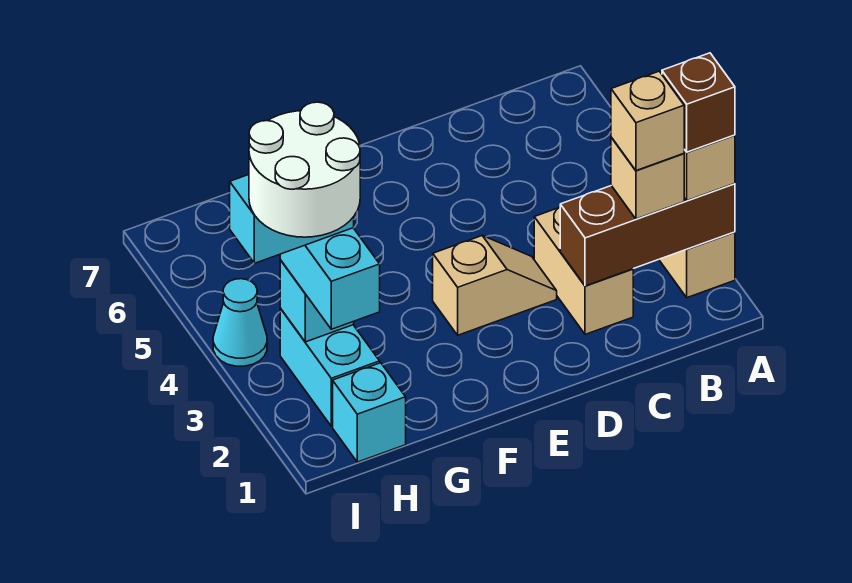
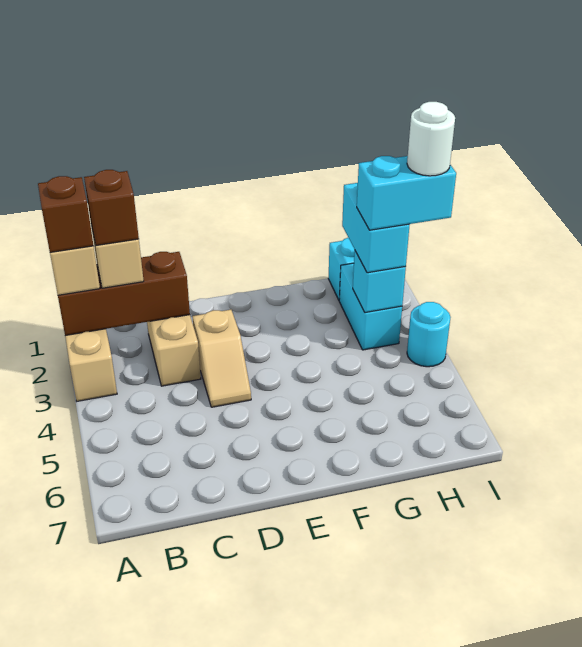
tan brick B2 level 4 -> brown brick B2 level 4
tan slope D3:E3 level 1 top E -> tan slope D3:D4 level 1 top 3
white round brick H2:I3 level 5 -> white round brick I3 level 5
cyan cone I4 level 1 -> cyan round brick I4 level 1

